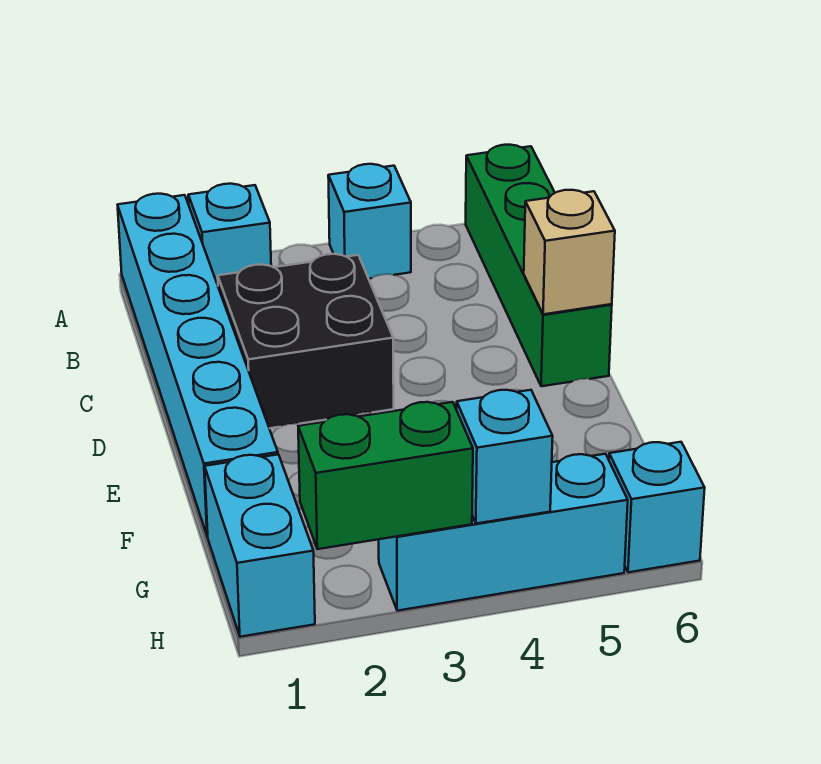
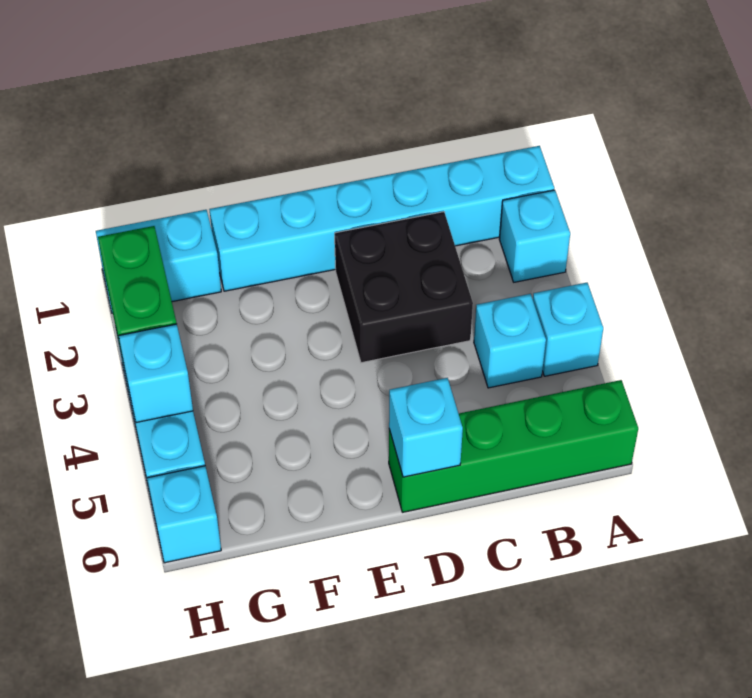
none -> cyan brick B4 level 1
tan brick D6 level 2 -> cyan brick D6 level 2

